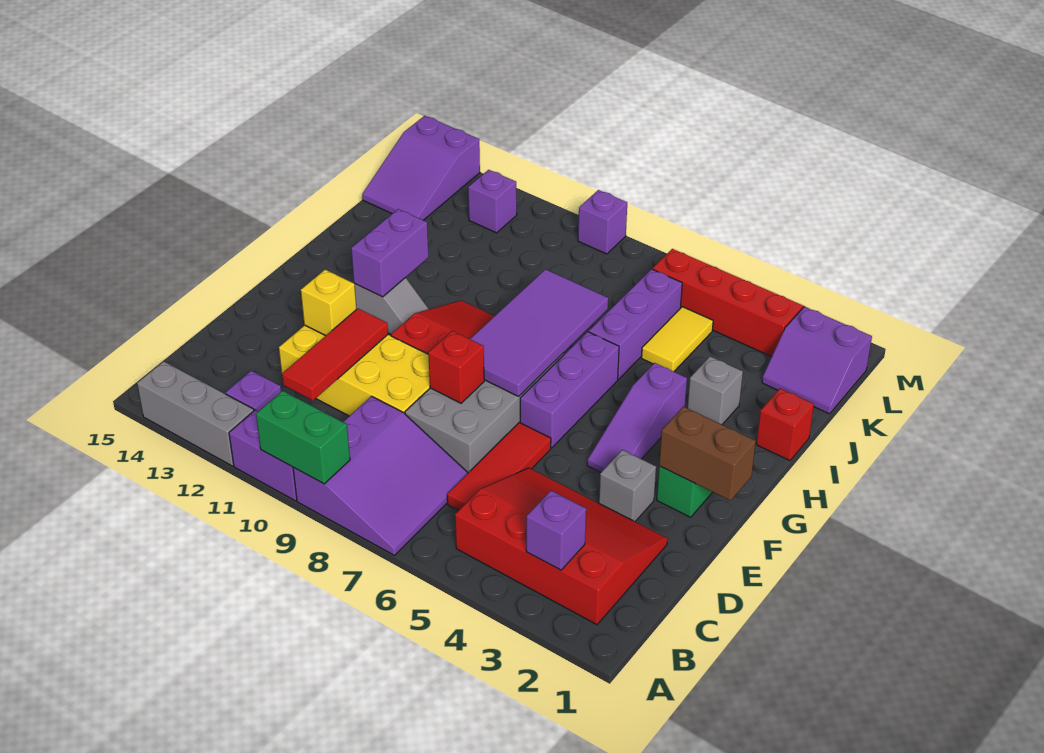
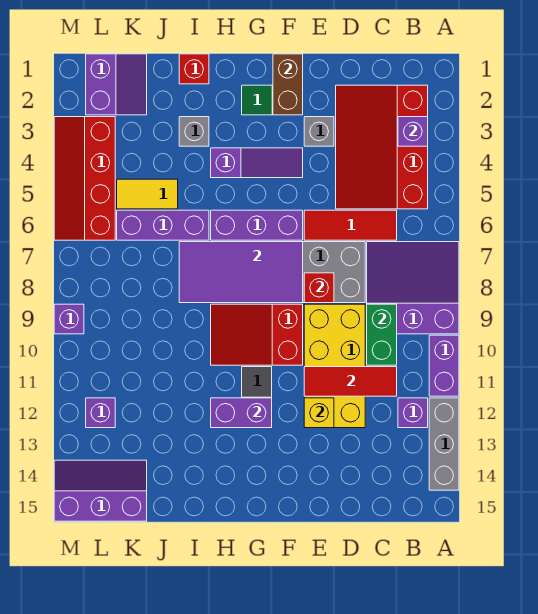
green brick A9:A10 level 2 -> green brick C9:C10 level 2
purple slope K14:M15 level 1 top M -> purple slope K14:M15 level 1 top 15

